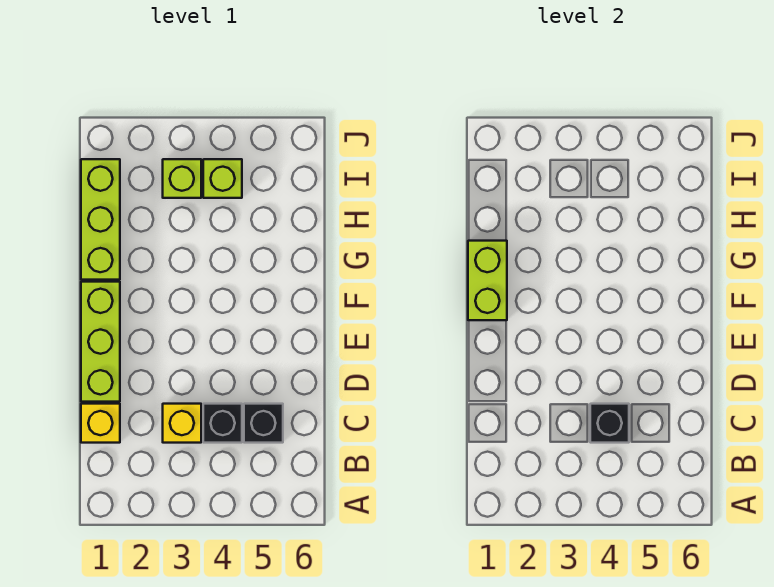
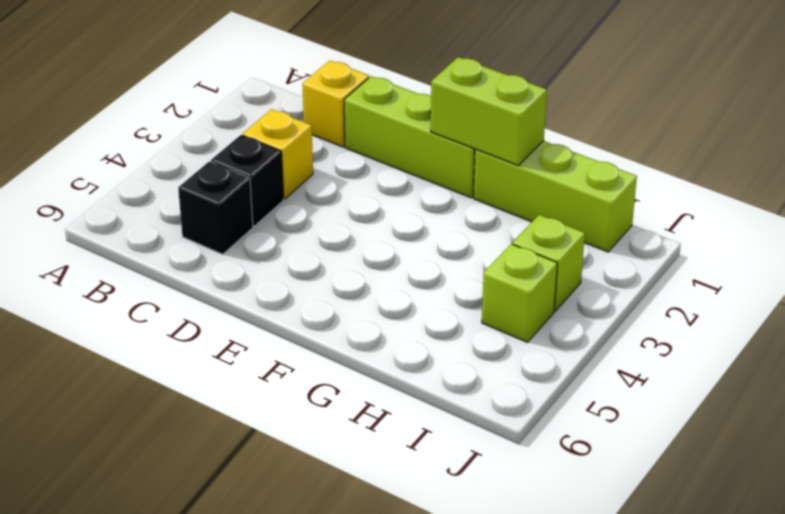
black brick C4 level 2 -> none

